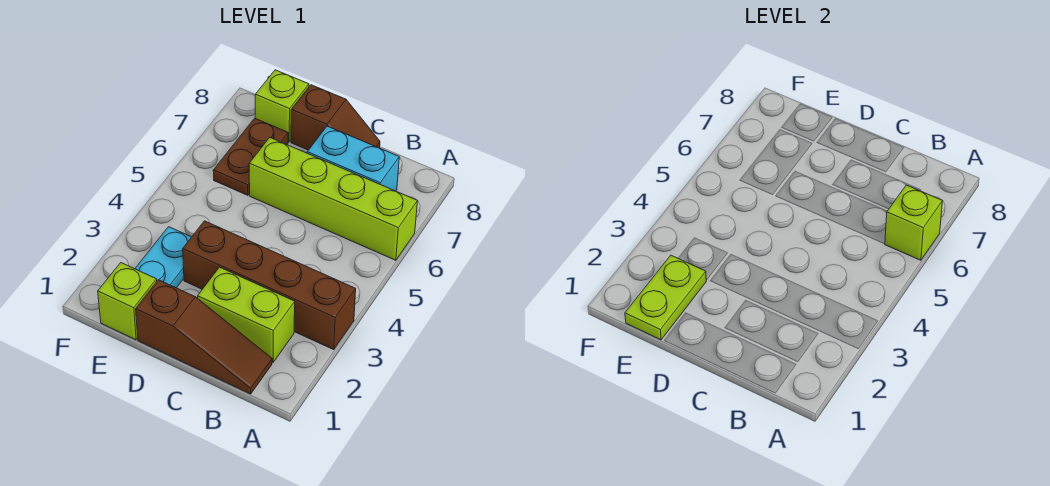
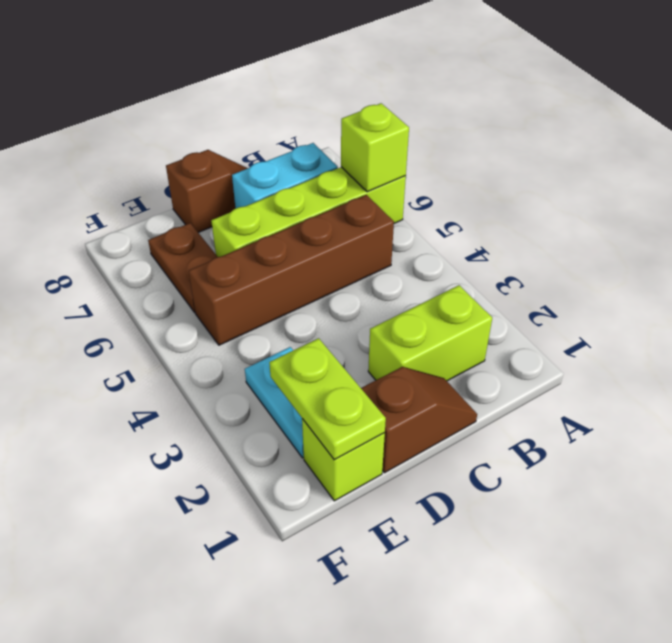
brown brick A3:D3 level 1 -> brown brick B5:E5 level 1
brown slope B1:D1 level 1 top D -> brown slope C1:D1 level 1 top D
lime brick E8 level 1 -> none

